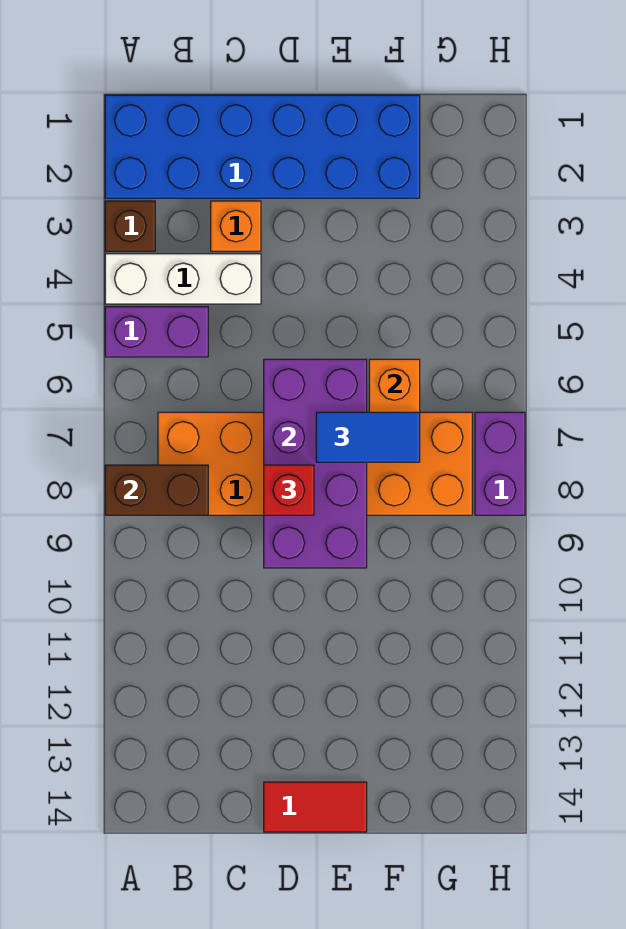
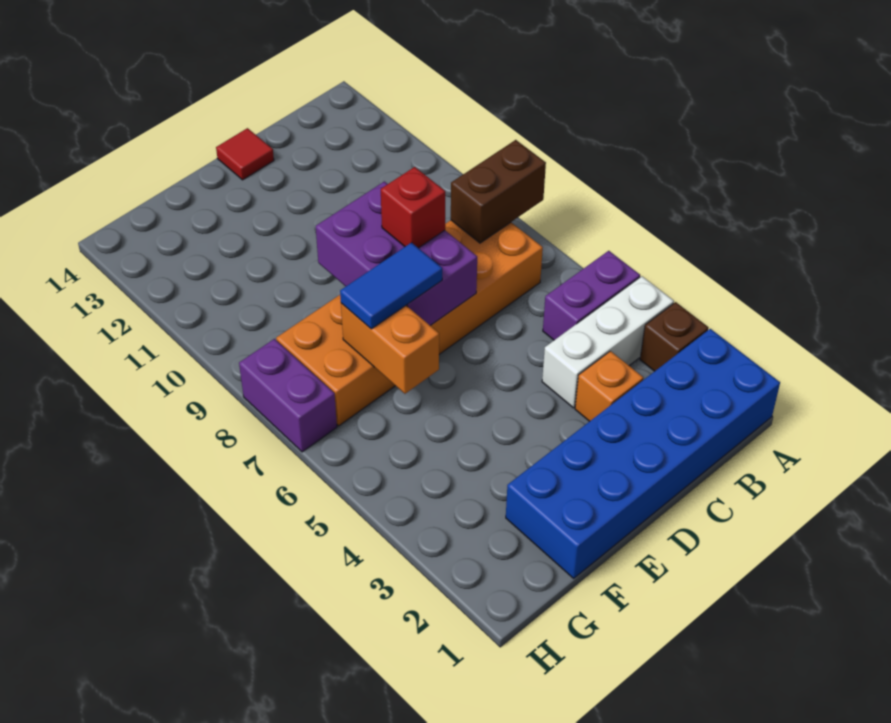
purple brick D6:E9 level 2 -> purple brick D7:E9 level 2
red tile D14:E14 level 1 -> red tile D14 level 1

